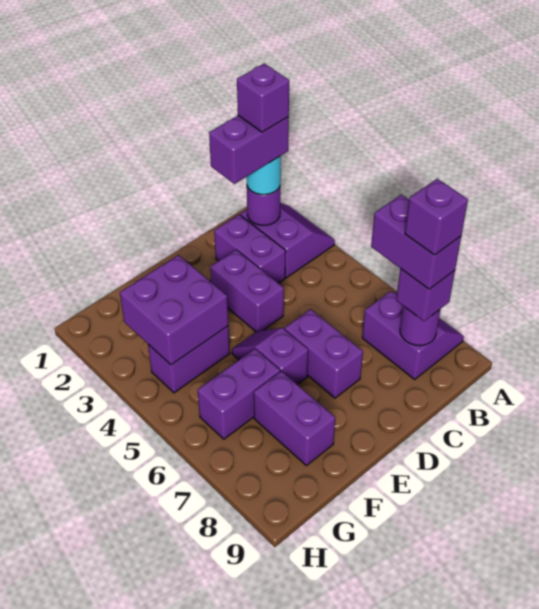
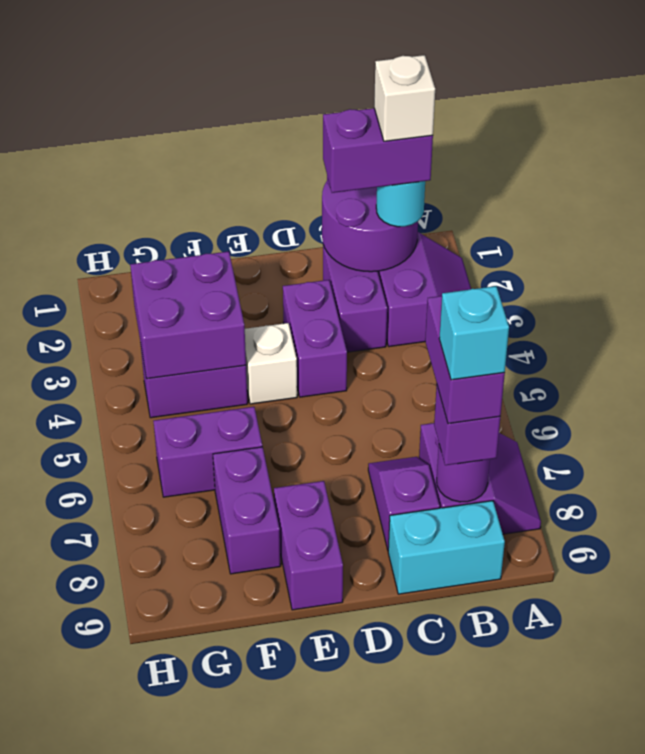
purple round brick B2 level 2 -> purple round brick B1:C2 level 2
purple brick B2 level 5 -> white brick B2 level 5
purple brick B8 level 5 -> cyan brick B8 level 5
none -> cyan brick B9:C9 level 1
purple brick D6:D7 level 1 -> purple brick E8:E9 level 1
none -> white brick E4 level 1
purple slope E5:E6 level 1 top 6 -> purple slope C7:C8 level 1 top 8

